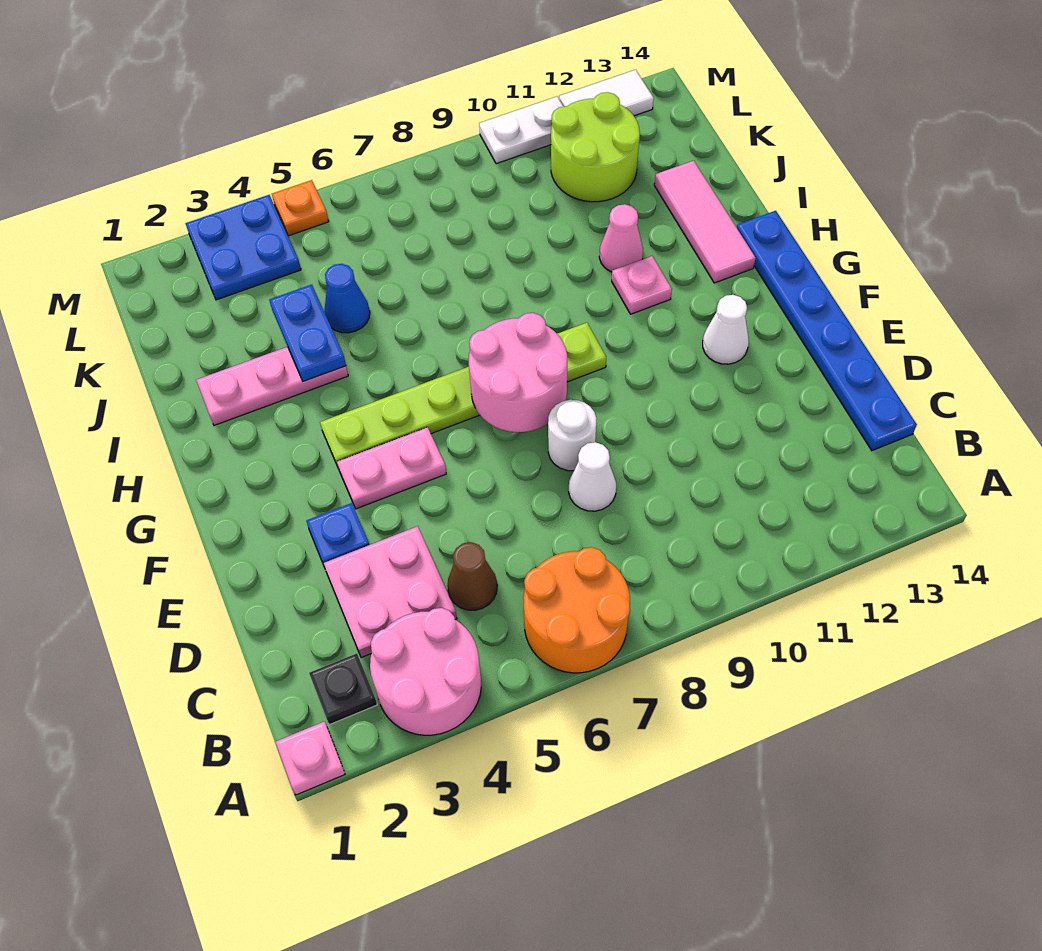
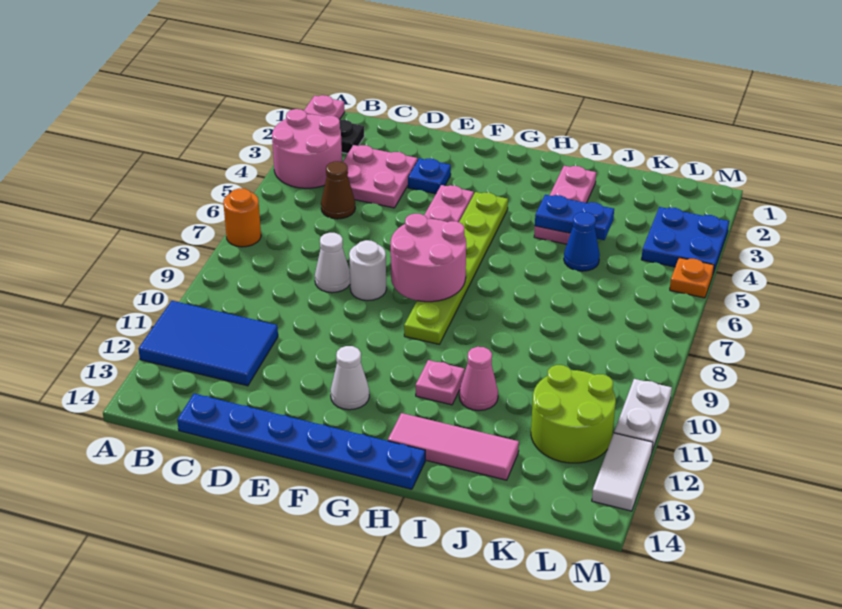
orange round brick A6:B7 level 1 -> orange round brick A7 level 1
none -> blue tile A11:C12 level 1

